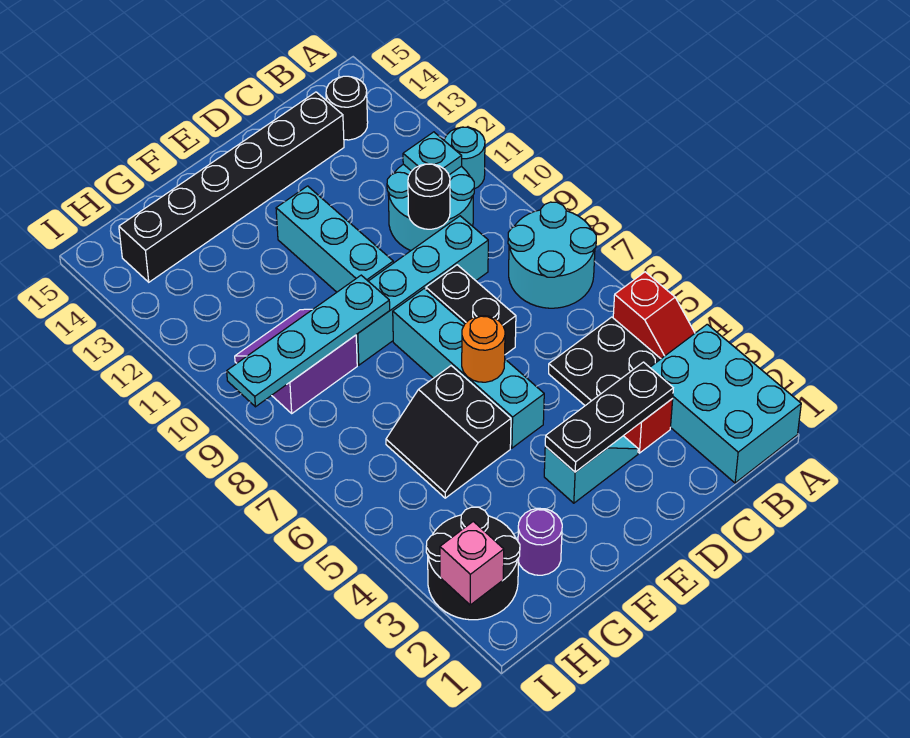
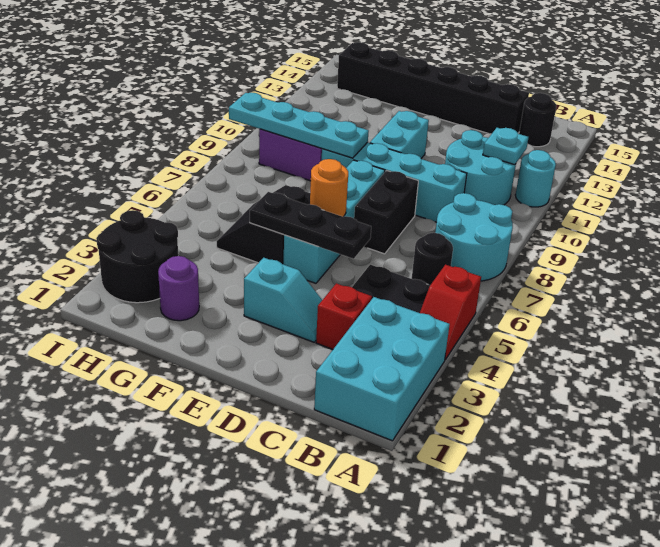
black plate C3:E3 level 2 -> black plate D5:F5 level 2
black round brick C10 level 2 -> black round brick B6 level 1
cyan brick E10:E12 level 1 -> cyan brick E10:E11 level 1
pink brick I2 level 2 -> none

